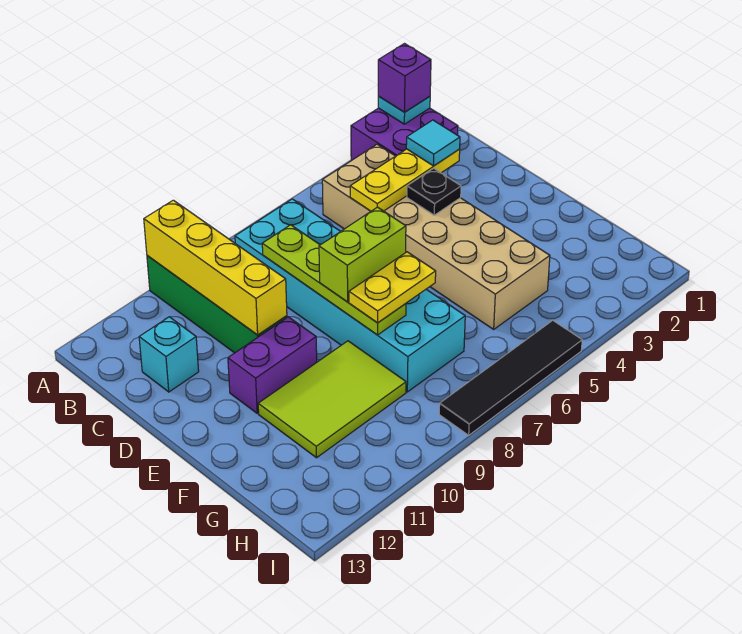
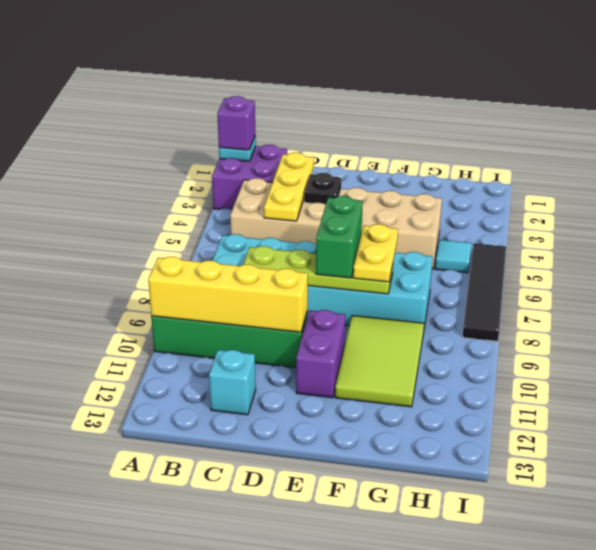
cyan tile C3 level 3 -> cyan tile H5 level 1
lime brick E7:E8 level 3 -> green brick E7:E8 level 3

